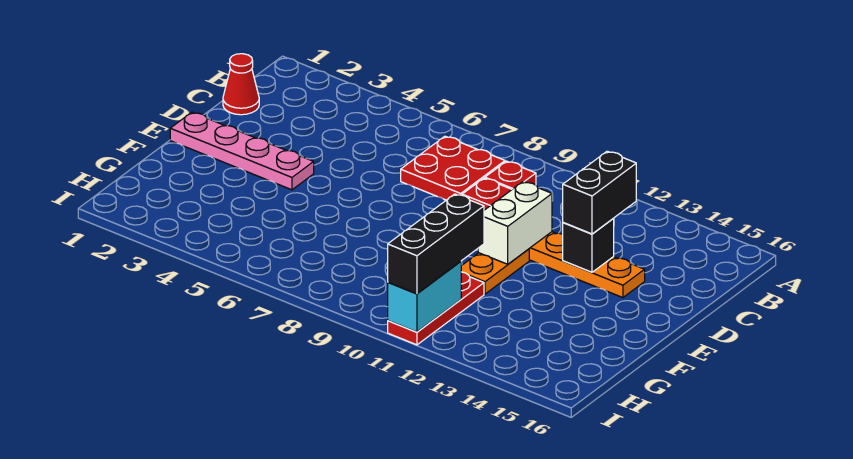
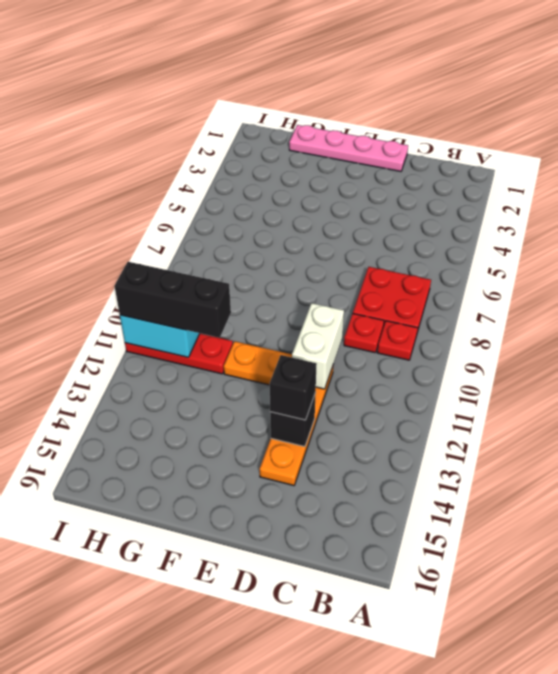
red cone C1 level 1 -> none
black brick C13:D13 level 3 -> black brick D13 level 3
white brick D11:E11 level 2 -> white brick D10:D11 level 2
pink plate E1:E4 level 1 -> pink plate D1:G1 level 1

